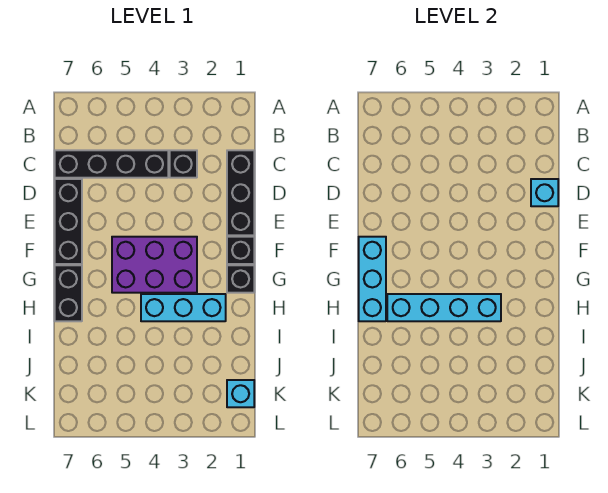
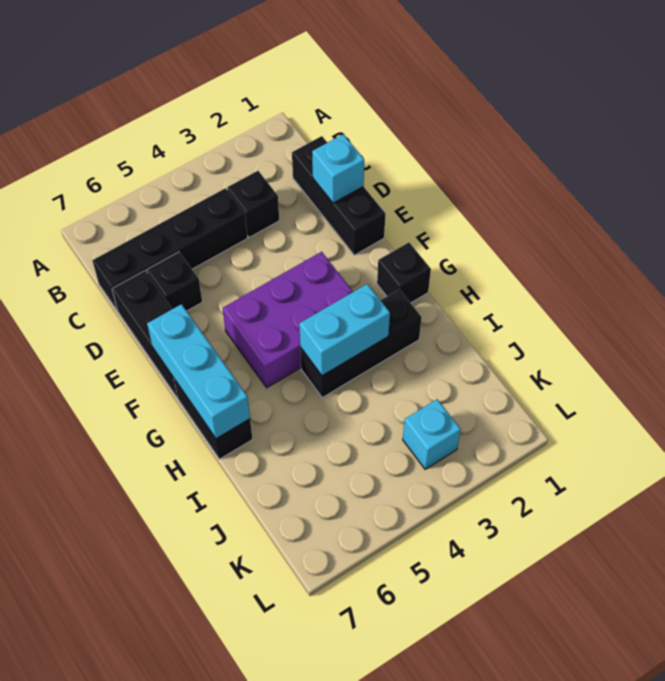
black brick F1 level 1 -> black brick D6 level 1
cyan brick H2:H4 level 1 -> black brick H2:H4 level 1
cyan brick H3:H6 level 2 -> cyan brick H3:H4 level 2
cyan brick K1 level 1 -> cyan brick K3 level 1

